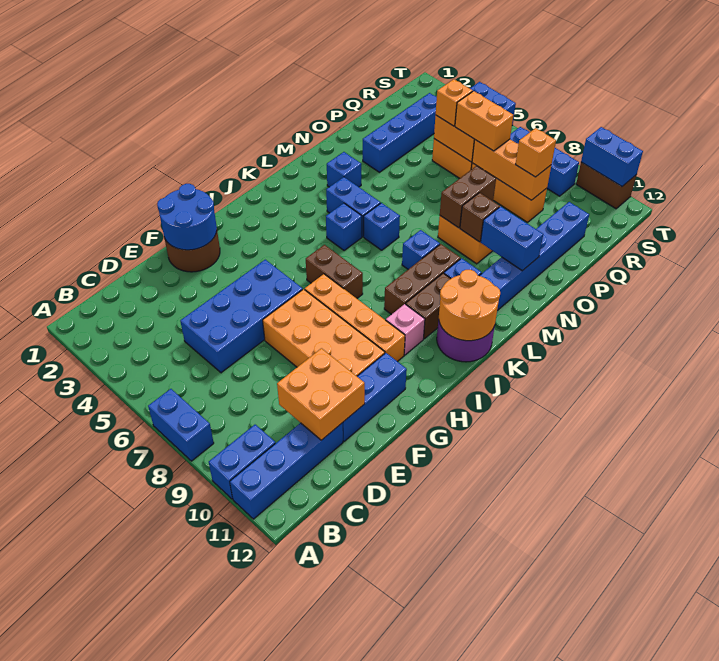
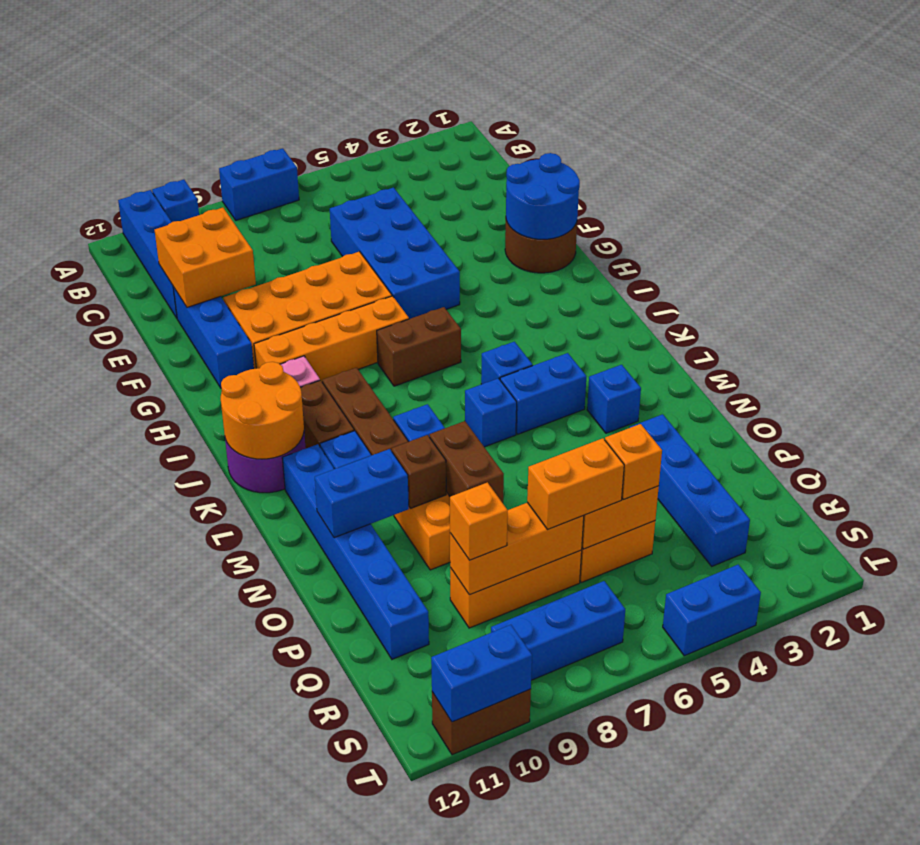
blue brick A10:B10 level 1 -> blue brick A10 level 1

